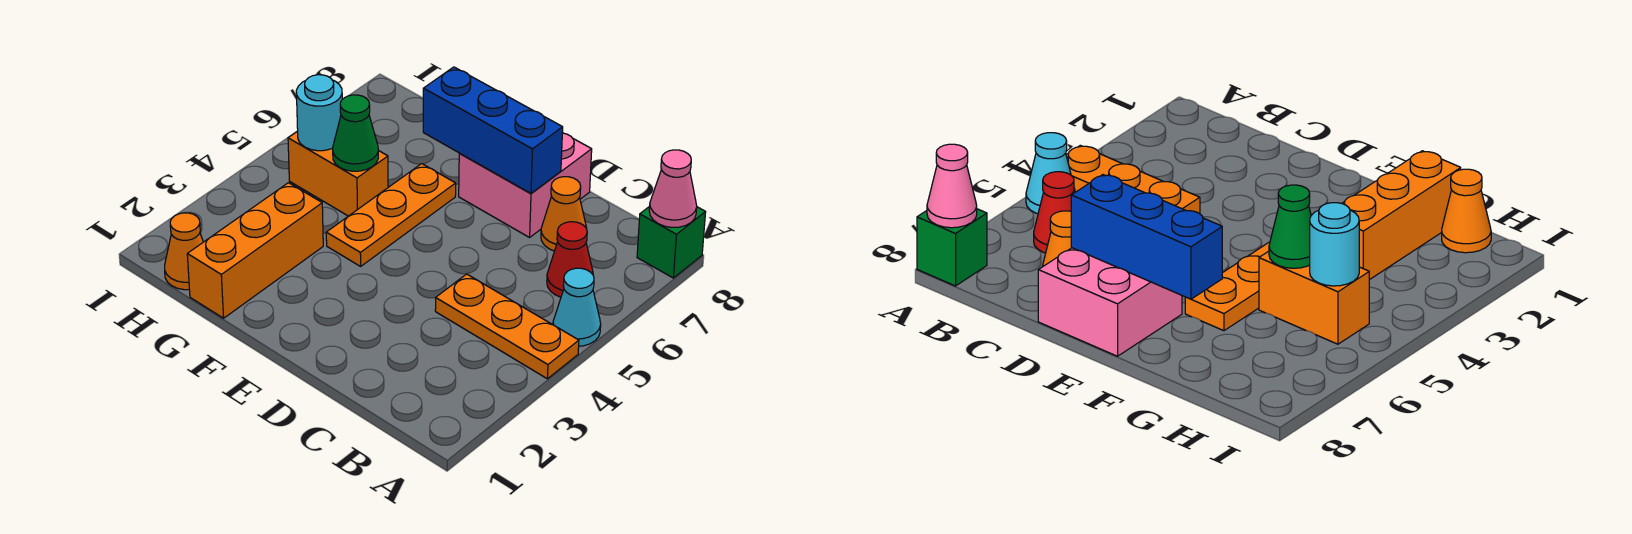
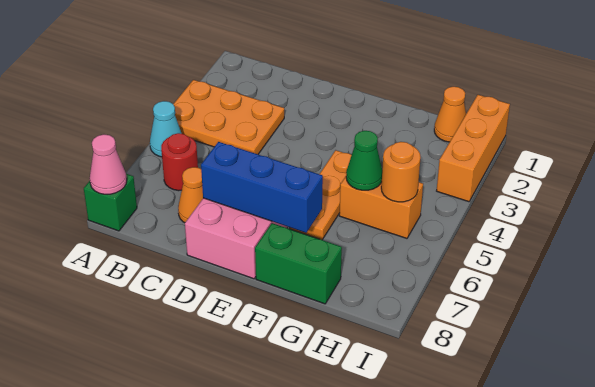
orange plate A4:C4 level 1 -> orange plate A3:C4 level 1
red cone B6 level 1 -> red round brick B6 level 1
none -> green brick F8:G8 level 1
orange brick G1:G3 level 1 -> orange brick I1:I3 level 1
cyan round brick H5 level 2 -> orange round brick H5 level 2

